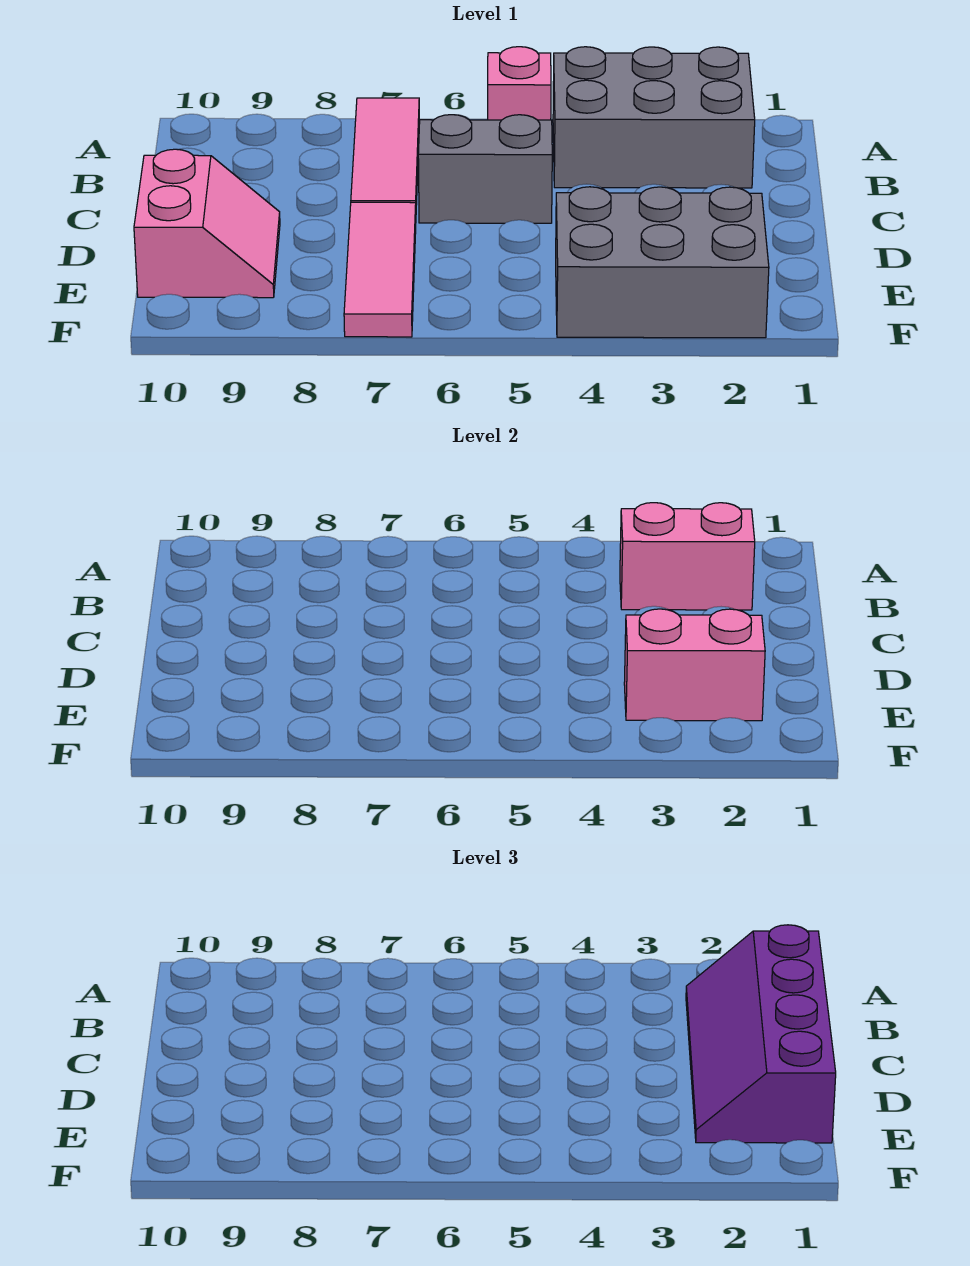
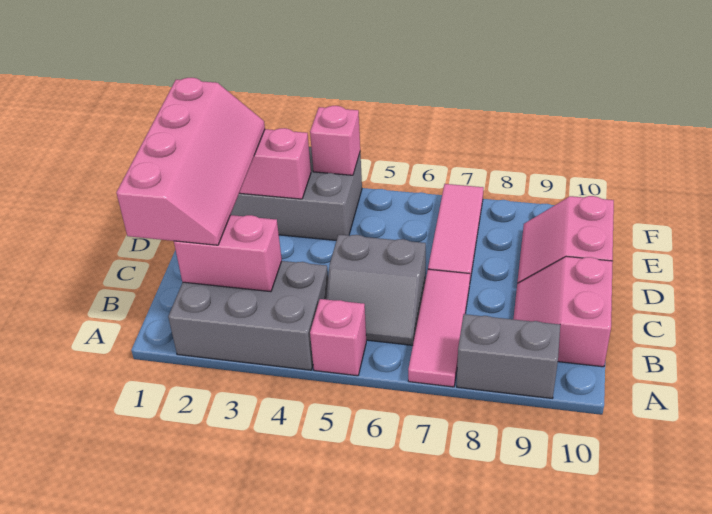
none -> grey brick A8:A9 level 1
purple slope B1:E2 level 3 top 1 -> pink slope B1:E2 level 3 top 1
none -> pink slope B9:C10 level 1 top 10
none -> pink brick F4 level 2

